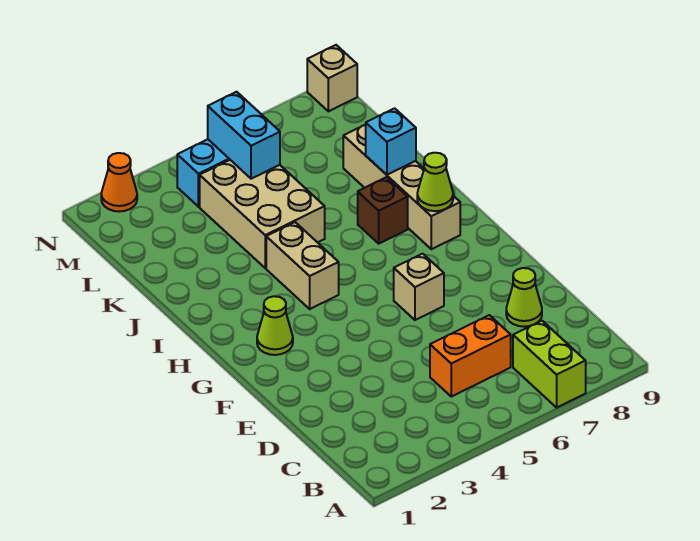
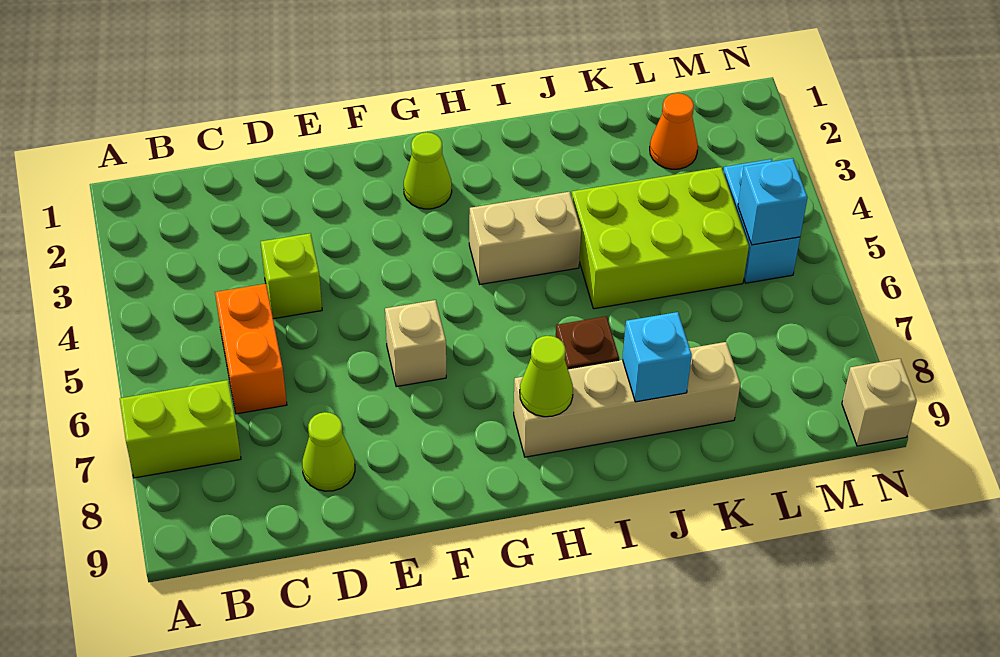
none -> lime brick D4 level 1
tan brick J4:L5 level 1 -> lime brick J4:L5 level 1
cyan brick L5:M5 level 2 -> cyan brick M5 level 2
orange cone N2 level 1 -> orange cone L2 level 1

